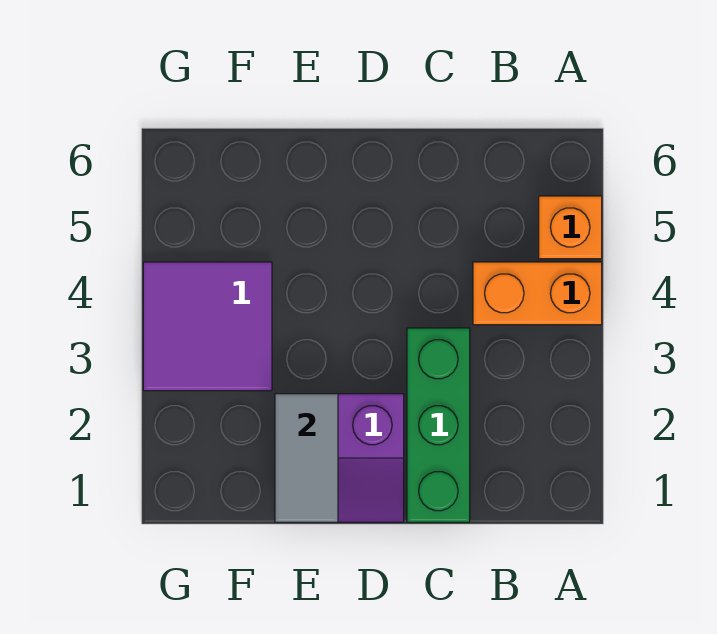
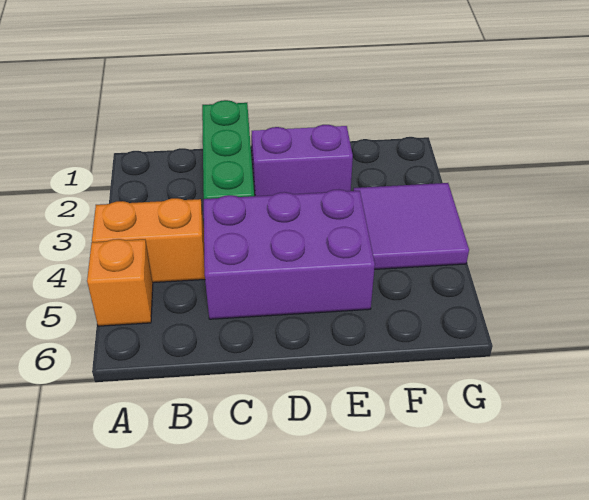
none -> purple brick C4:E5 level 1
grey tile E1:E2 level 2 -> none

